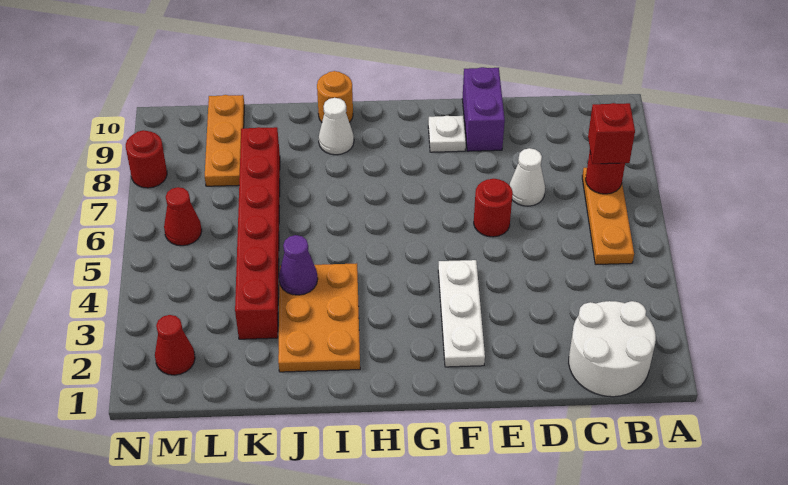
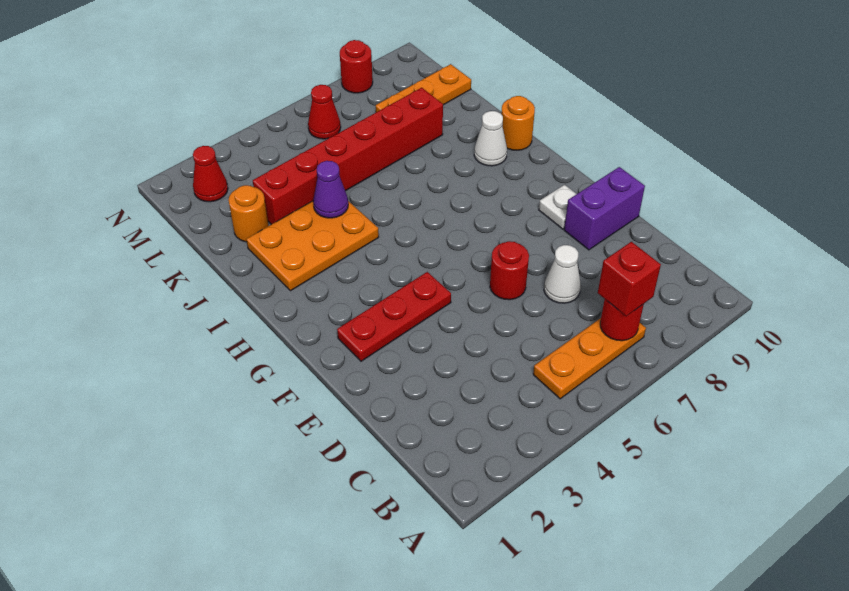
white round brick B1:C2 level 1 -> none
white plate F2:F4 level 1 -> red plate F2:F4 level 1
none -> orange round brick K2 level 1

